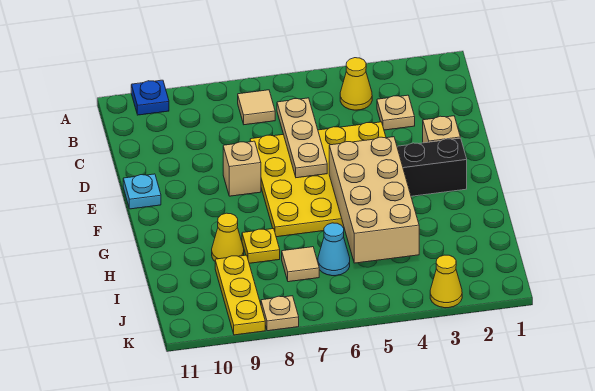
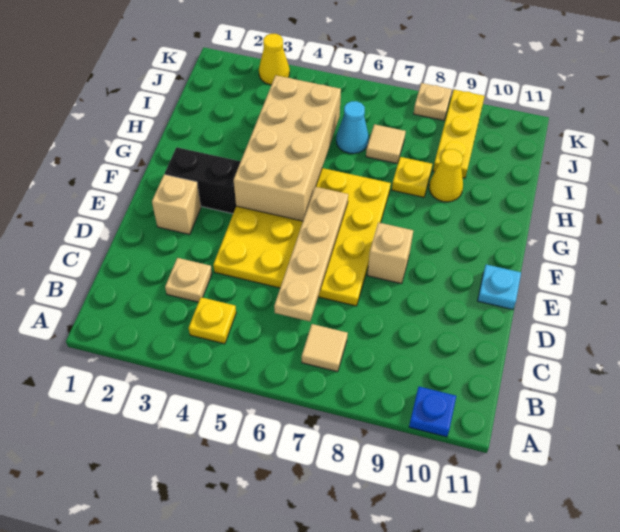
yellow cone B4 level 1 -> yellow plate B4 level 1
tan plate C6:E6 level 2 -> tan plate C6:F6 level 2

